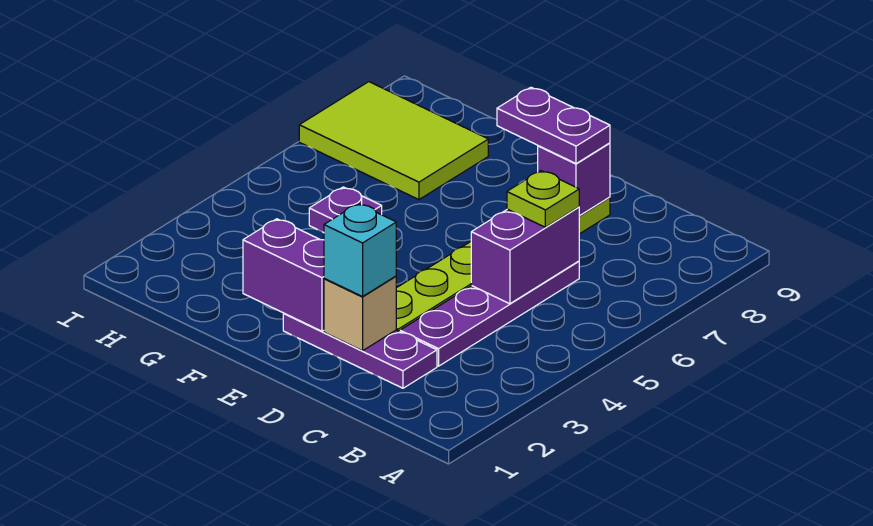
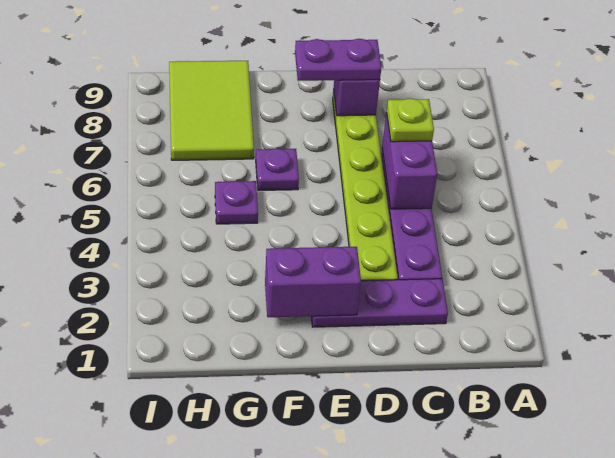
tan brick D2 level 2 -> none
cyan brick D2 level 3 -> none
none -> purple plate F6 level 1
lime tile G7:I8 level 1 -> lime tile G7:H9 level 1

